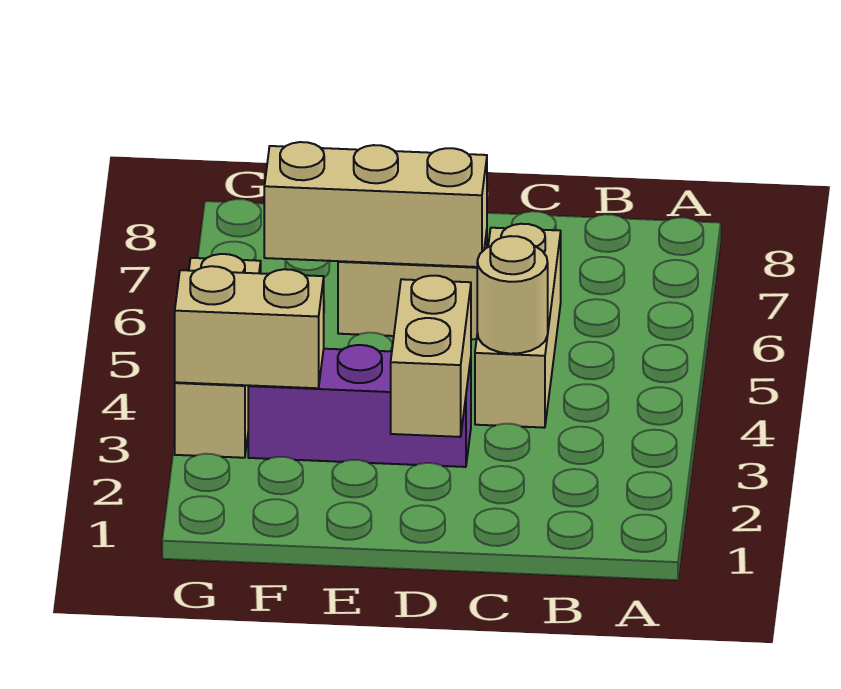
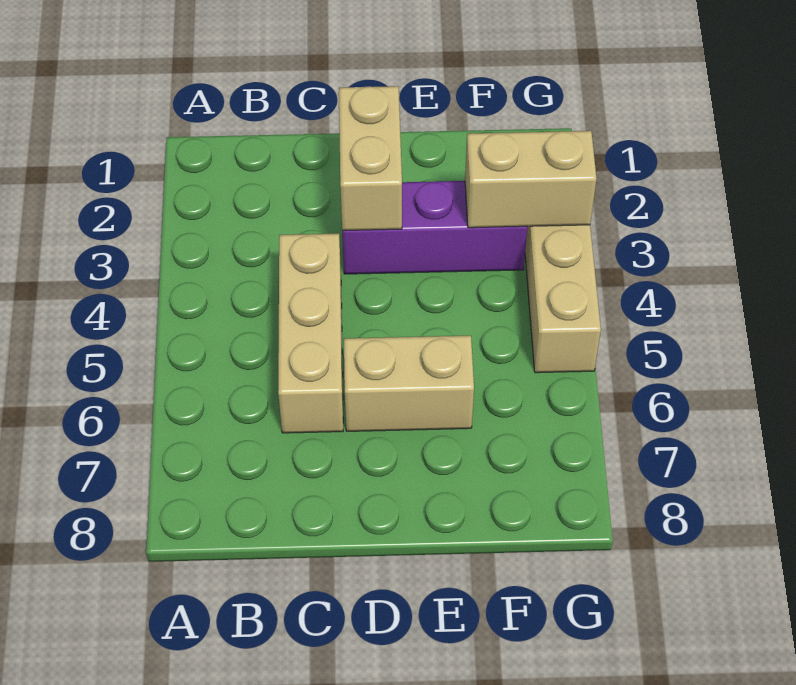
tan round brick C4 level 2 -> none
tan brick D6:F6 level 2 -> none

